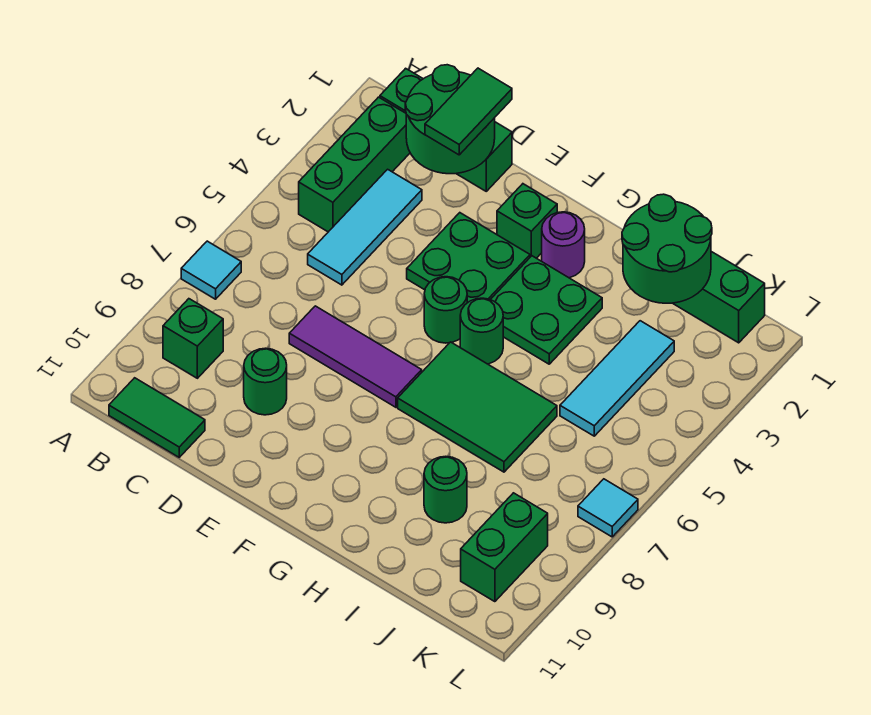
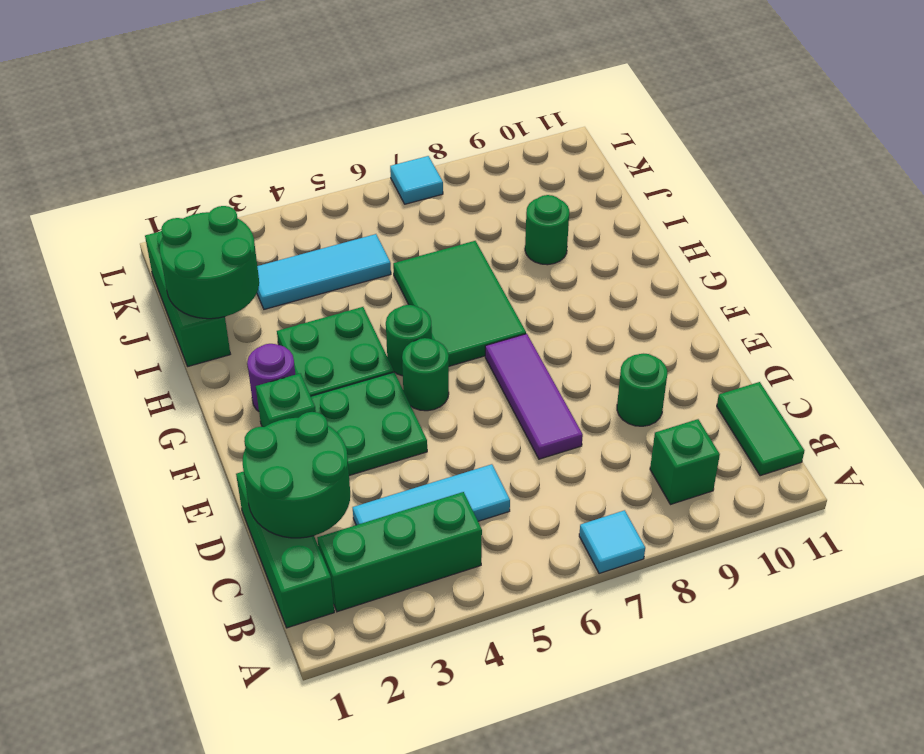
green tile D1:D2 level 3 -> none
green brick K9:K10 level 1 -> none

